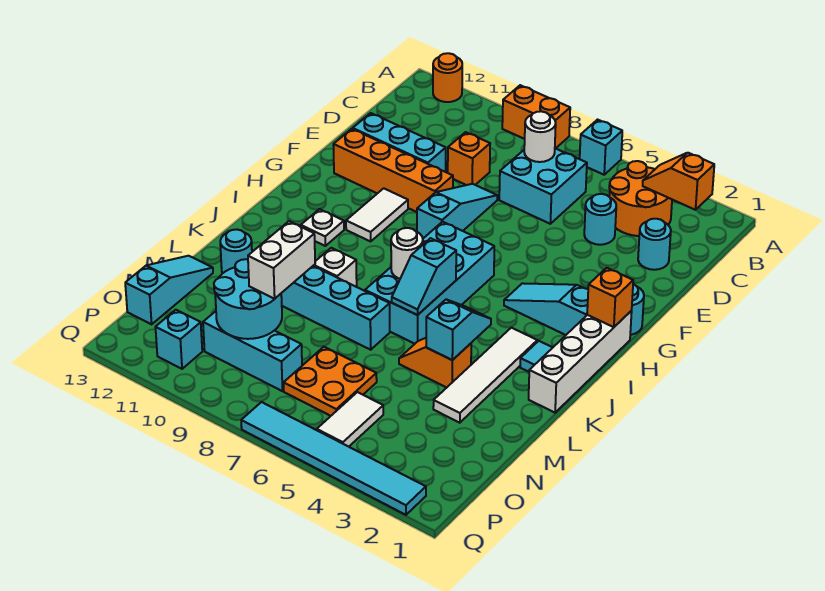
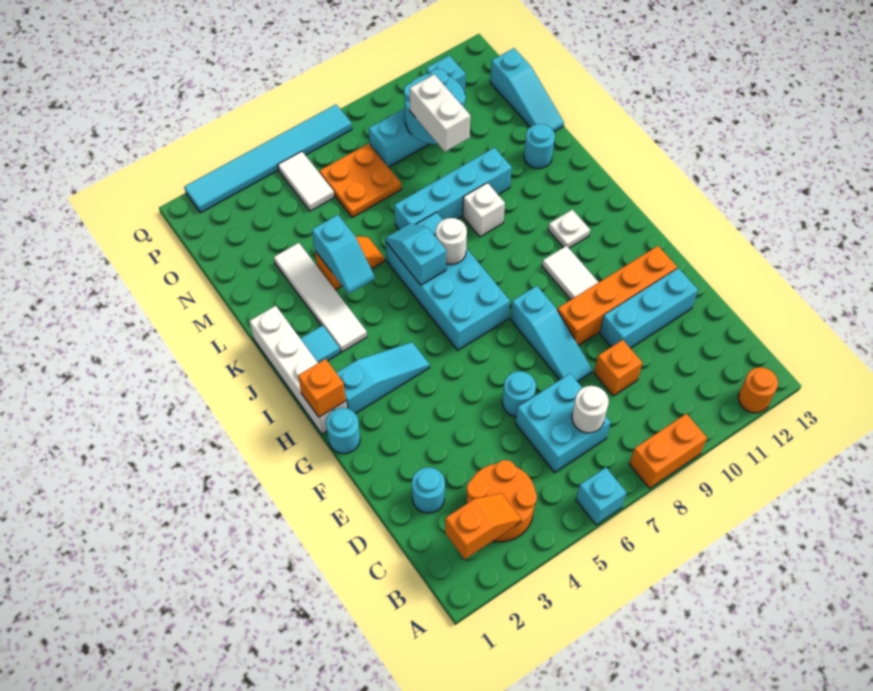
cyan round brick D4 level 1 -> cyan round brick E6 level 1

